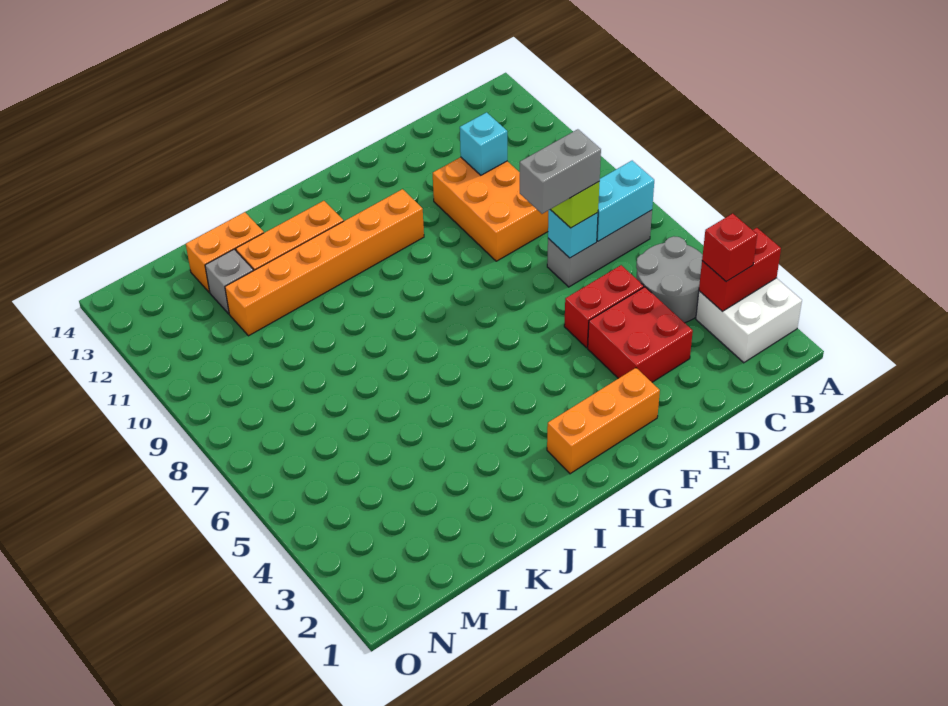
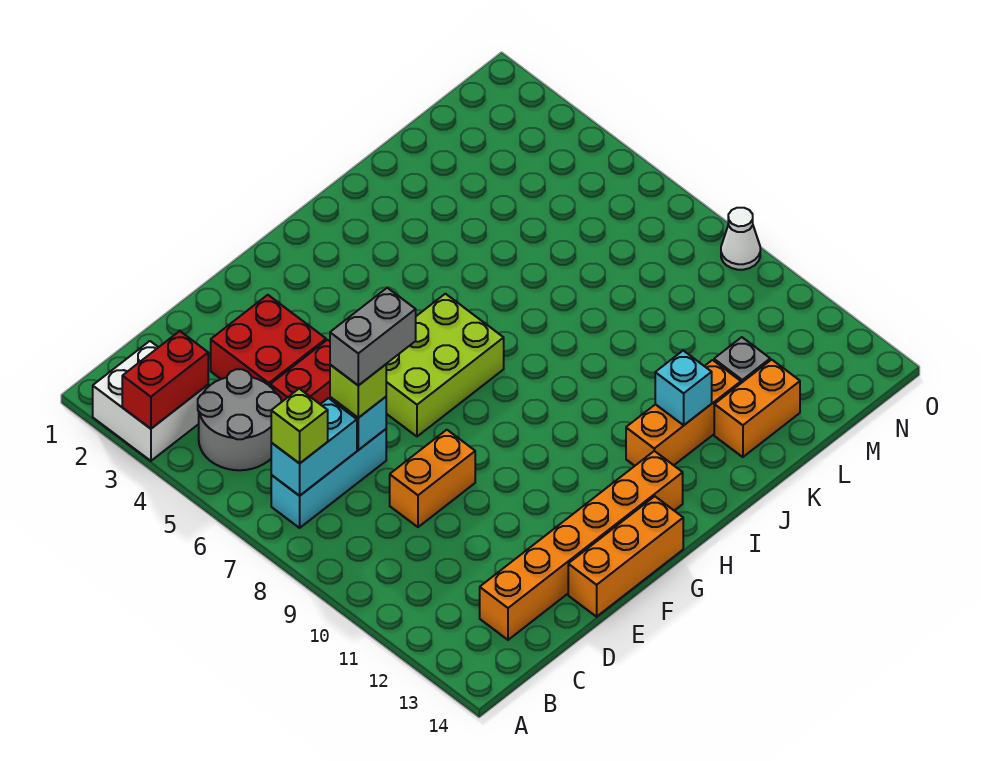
red brick B3 level 3 -> none
grey brick B7:D7 level 1 -> cyan brick B7:D7 level 1
none -> lime brick B7 level 3
orange brick D9:E11 level 1 -> orange brick D9:E9 level 1
cyan brick D11 level 2 -> cyan brick J12 level 2
orange brick F2:H2 level 1 -> orange brick E14:G14 level 1
none -> lime brick F6:H7 level 1
orange brick G11:L11 level 1 -> orange brick C13:H13 level 1
none -> white cone O9 level 1

